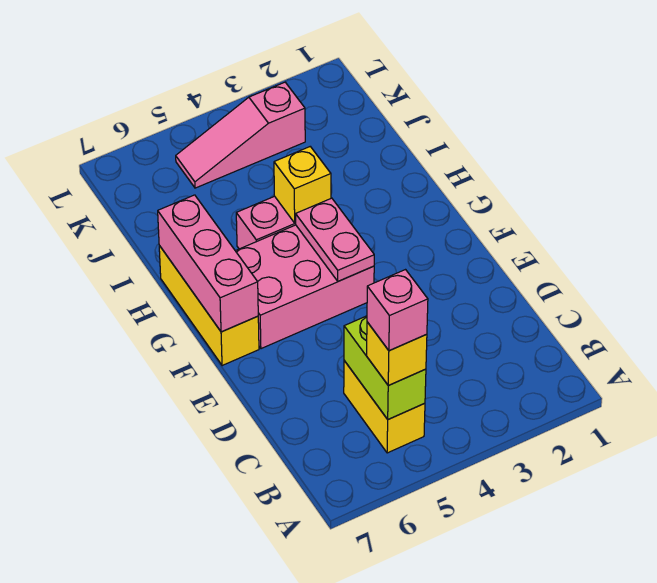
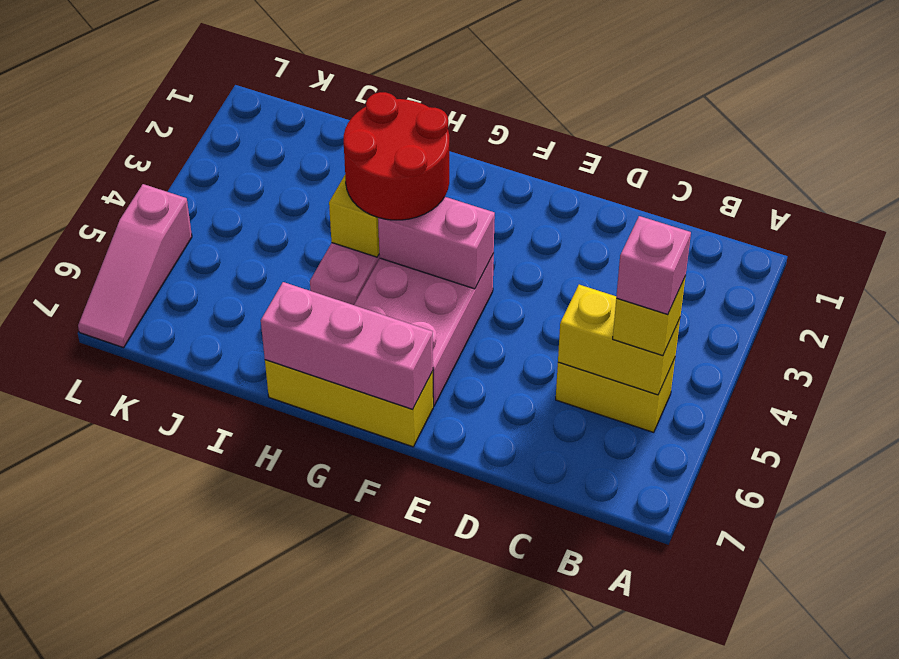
lime brick B5:C5 level 2 -> yellow brick B5:C5 level 2
pink plate F4:G4 level 2 -> pink brick F4:G4 level 2
none -> red round brick G3:H4 level 3
pink slope K3:K5 level 1 top 3 -> pink slope L5:L7 level 1 top 5

